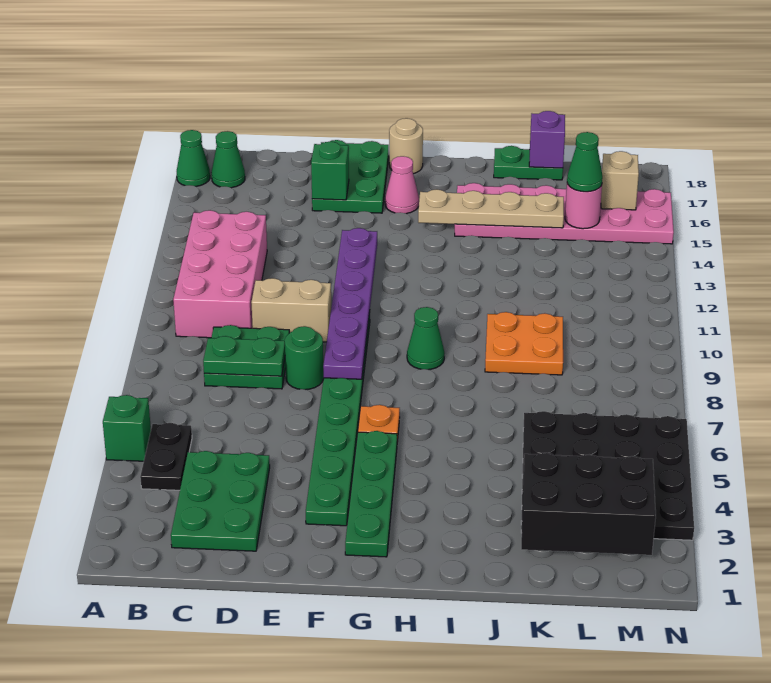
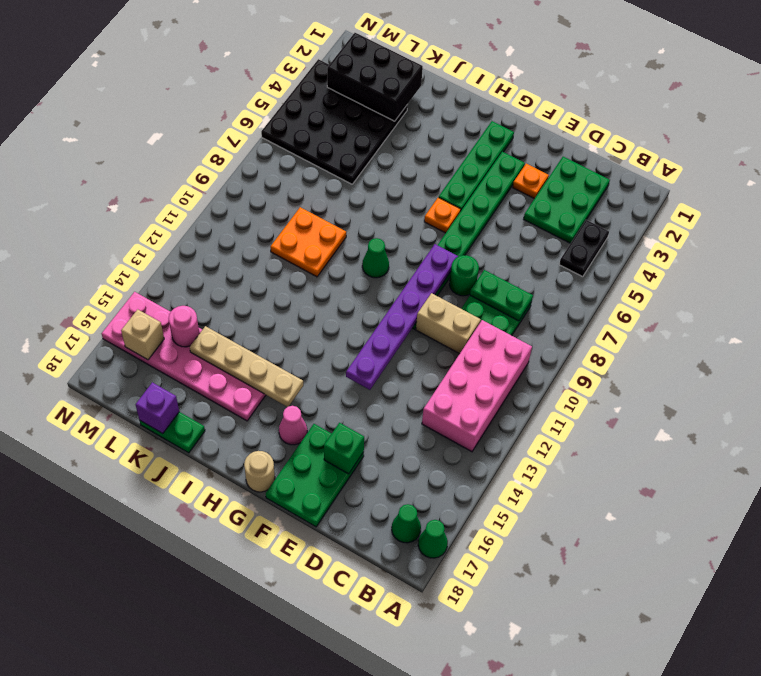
green brick A5 level 1 -> none
none -> orange plate E3 level 1
green cone L15 level 3 -> none

